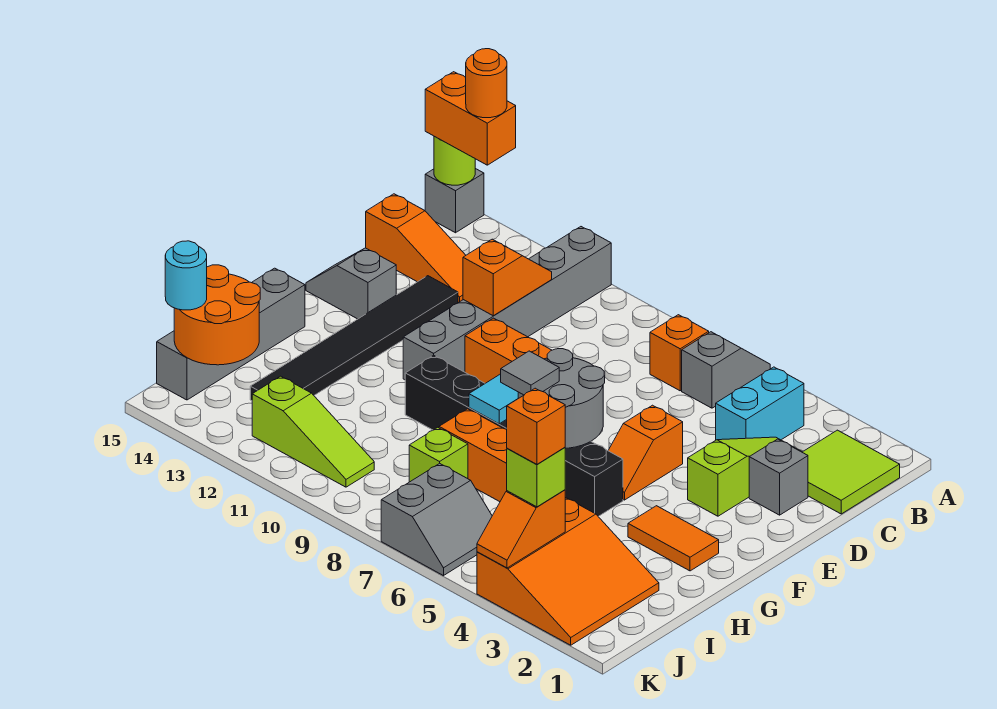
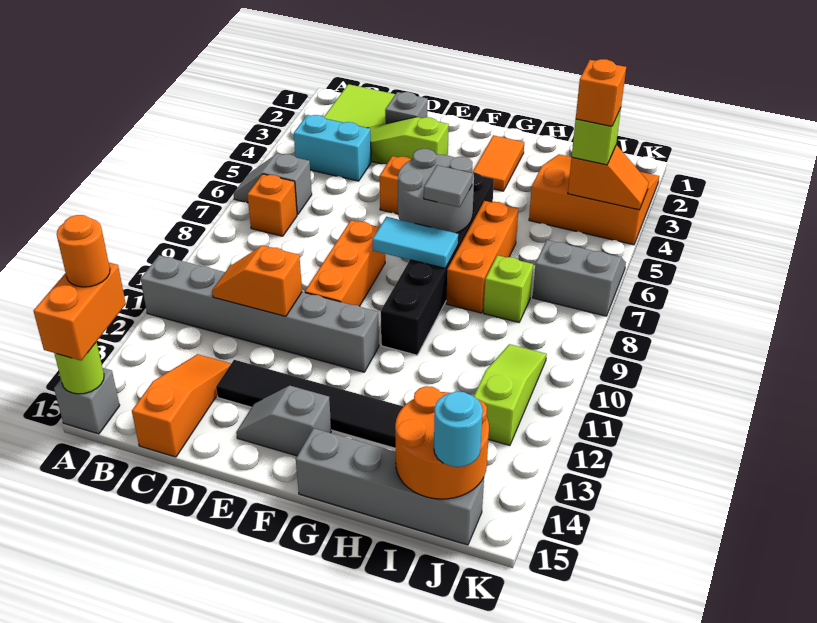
grey slope E14:E15 level 1 top 14 -> grey slope E14:F14 level 1 top F

